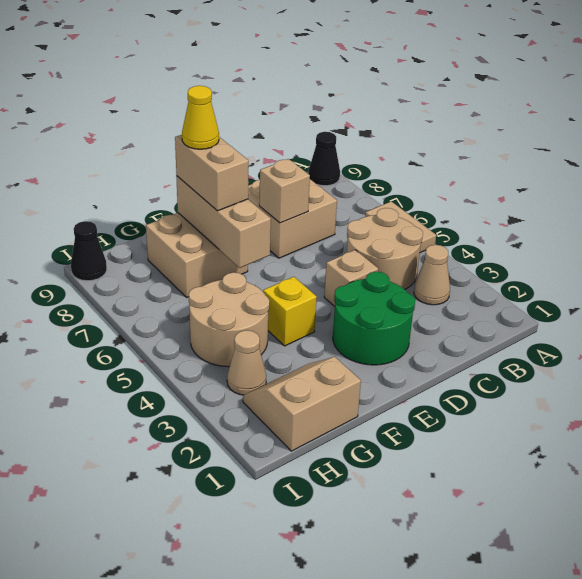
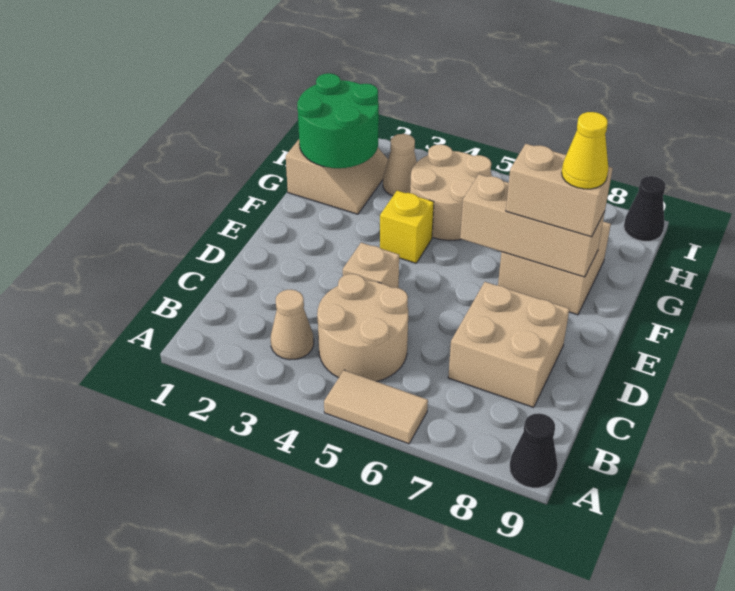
green round brick D2:E3 level 1 -> green round brick G1:H2 level 2
tan brick D7 level 2 -> none

